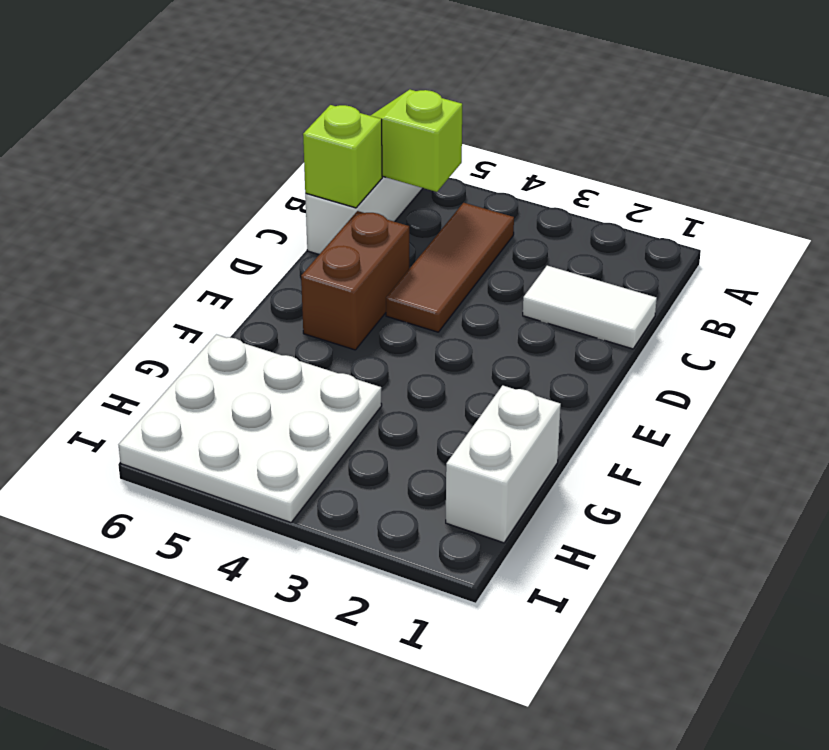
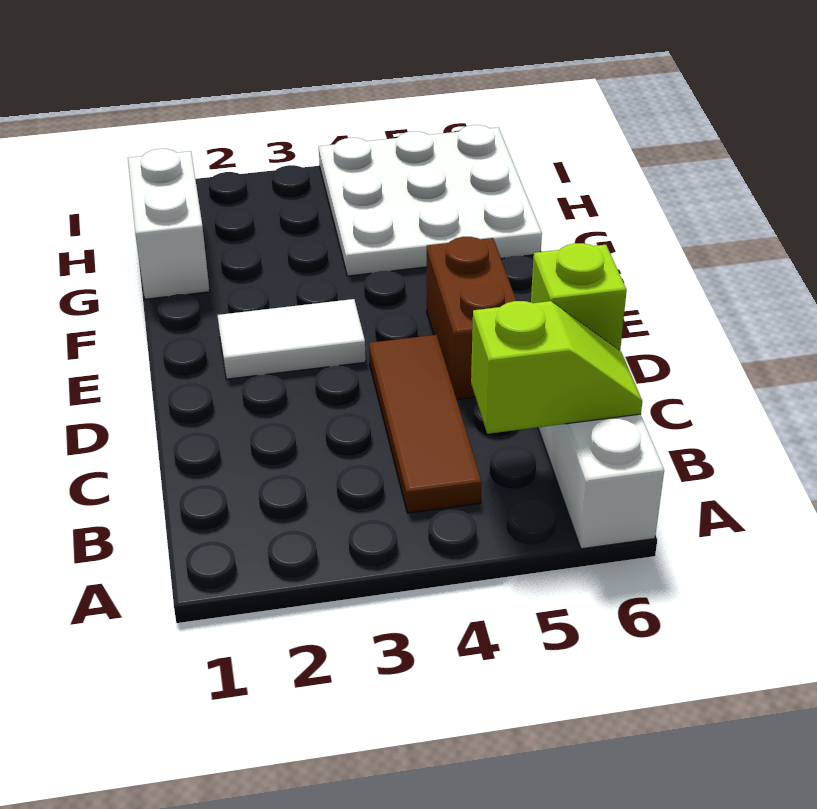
white tile C1:C2 level 1 -> white tile E2:E3 level 1

